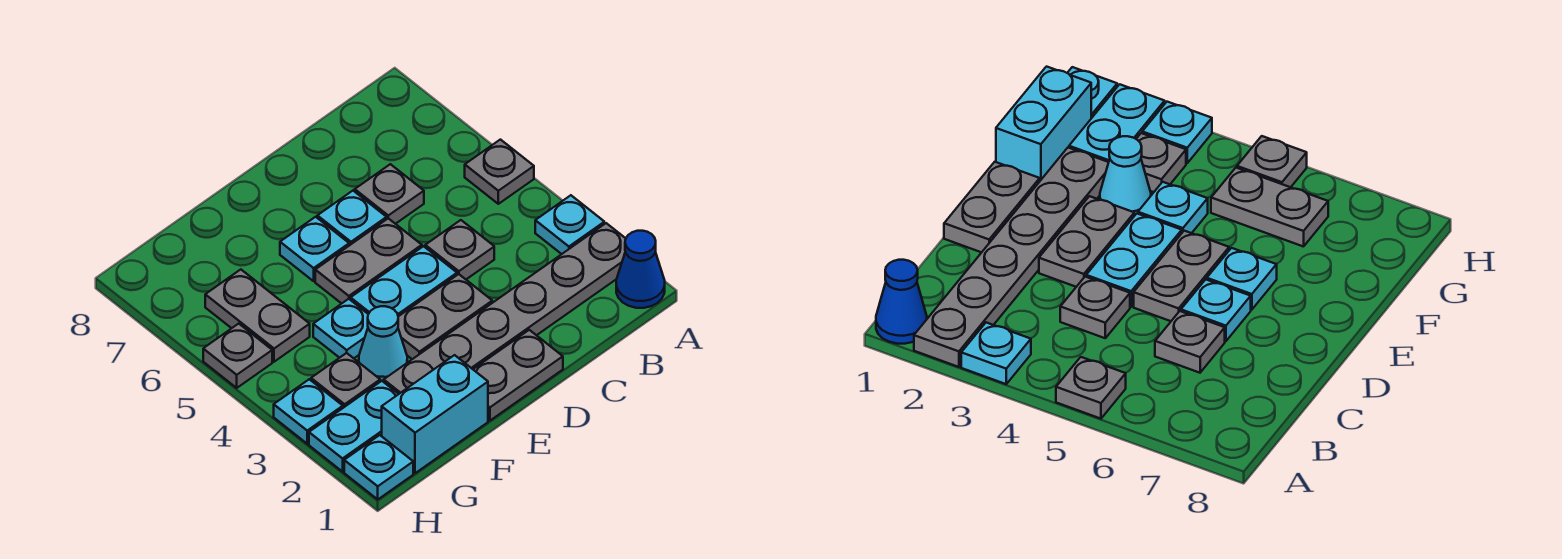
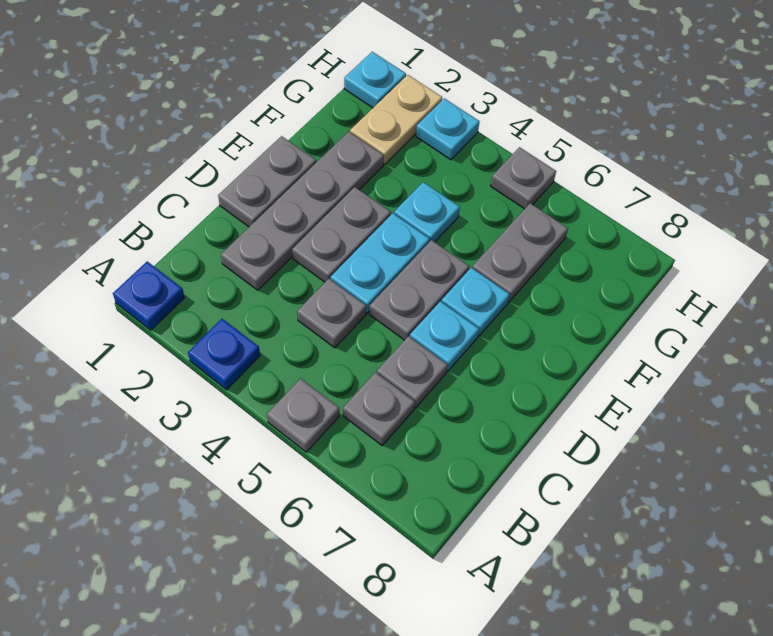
blue cone A1 level 1 -> blue plate A1 level 1
grey plate A2:F2 level 1 -> grey plate C2:F2 level 1
cyan plate A3 level 1 -> blue plate A3 level 1
cyan brick F1:G1 level 1 -> none
cyan cone F3 level 1 -> none
cyan plate G2:H2 level 1 -> tan plate G2:H2 level 1
grey plate G3 level 1 -> grey plate B6 level 1
grey plate G5:G6 level 1 -> grey plate F6:G6 level 1

